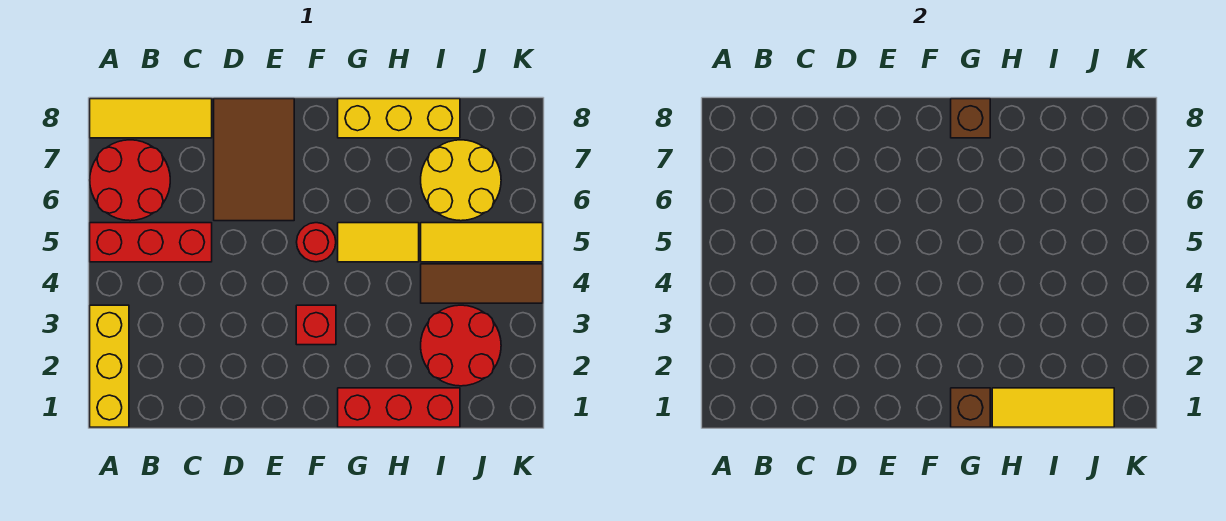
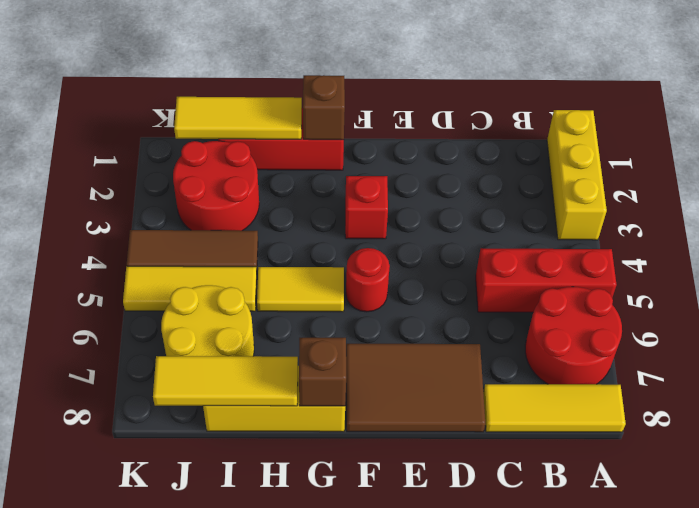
brown tile D6:E8 level 1 -> brown tile D7:F8 level 1
none -> yellow tile H8:J8 level 2

